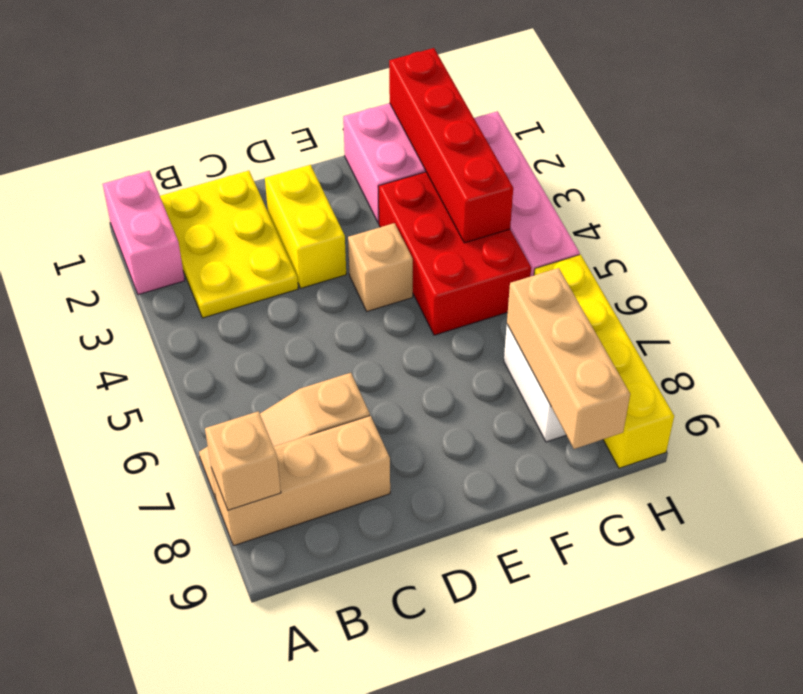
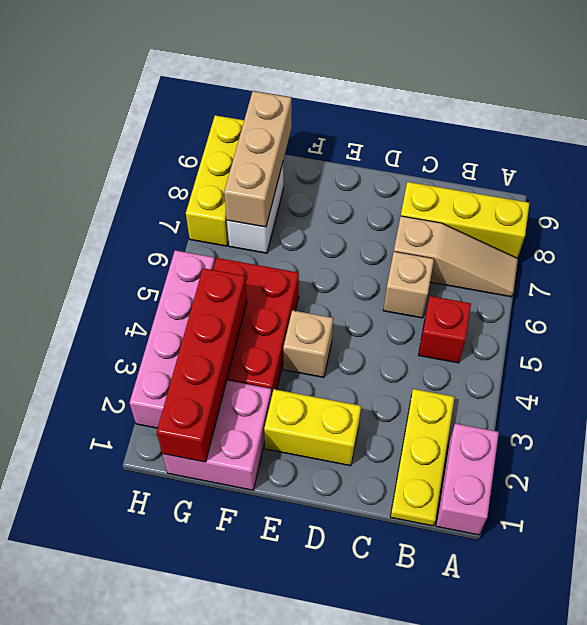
tan brick A8:C8 level 1 -> yellow brick A8:C8 level 1
tan brick A8 level 2 -> tan brick C6 level 1
yellow plate B1:C3 level 1 -> yellow plate B1:B3 level 1
none -> red brick B5 level 1
yellow brick D2:D3 level 1 -> yellow brick D2:E2 level 1
yellow brick H6:H9 level 1 -> yellow brick H7:H9 level 1

